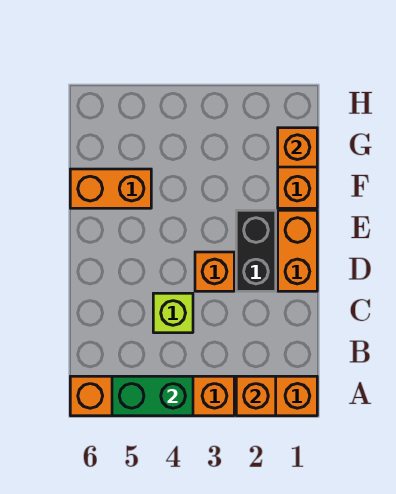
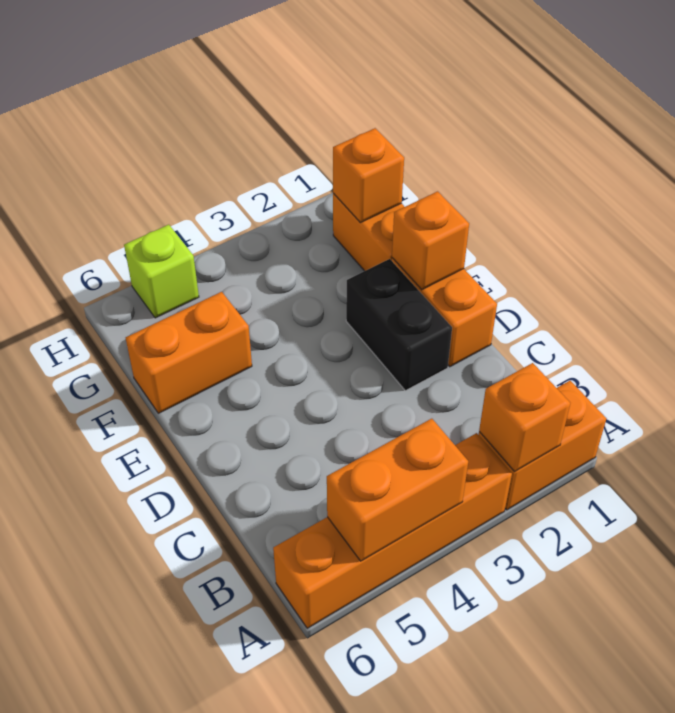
green brick A4:A5 level 2 -> orange brick A4:A5 level 2
lime brick C4 level 1 -> lime brick H5 level 1
orange brick D3 level 1 -> orange brick E1 level 2

